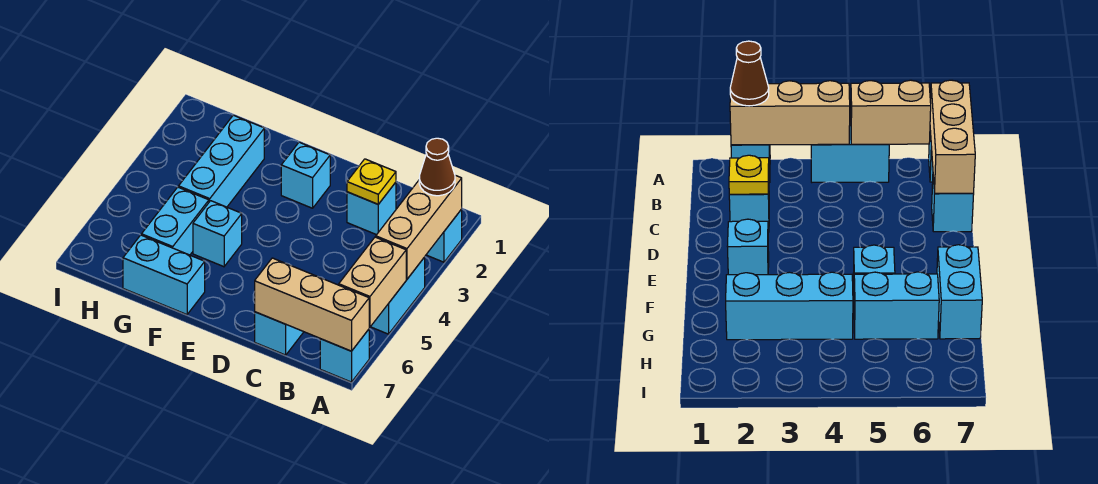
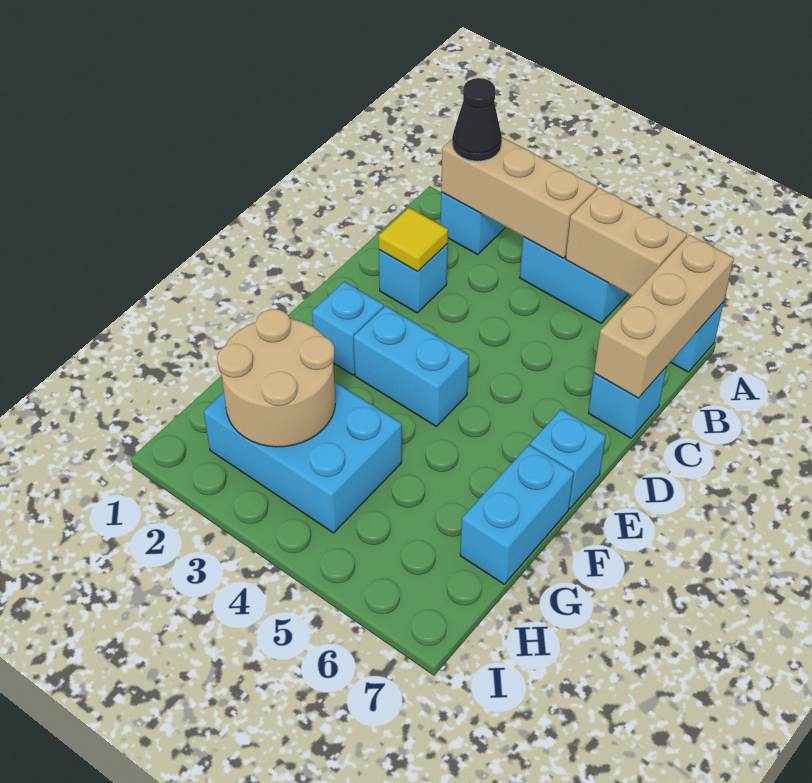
brown cone A2 level 3 -> black cone A2 level 3
yellow plate C2 level 2 -> yellow tile C2 level 2
cyan brick F5 level 1 -> cyan brick E7 level 1
cyan brick G2:G4 level 1 -> cyan brick G2:H4 level 1
none -> tan round brick G2:H3 level 2
cyan brick G5:G6 level 1 -> cyan brick E3:E4 level 1

